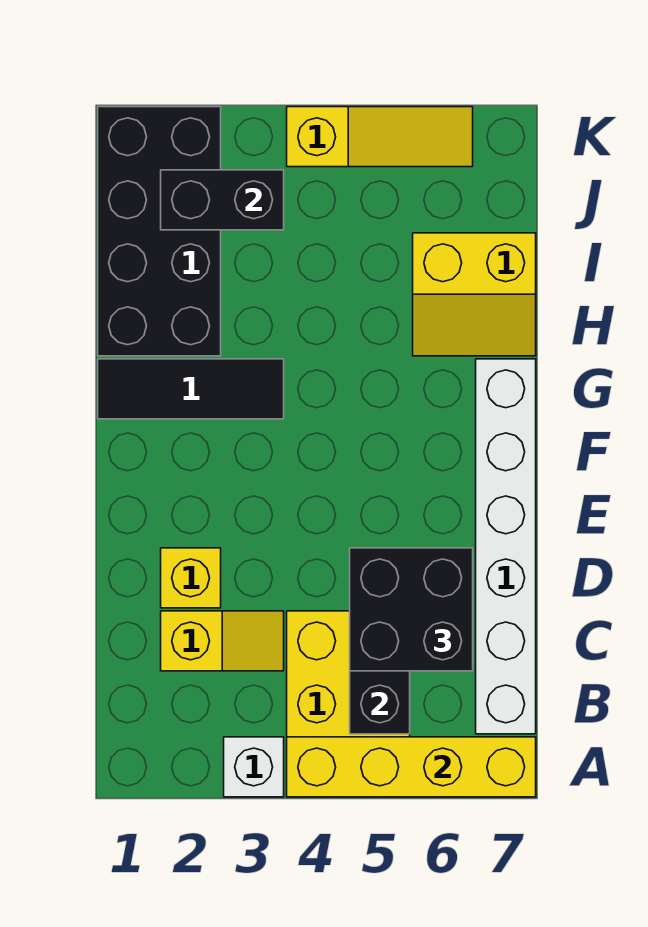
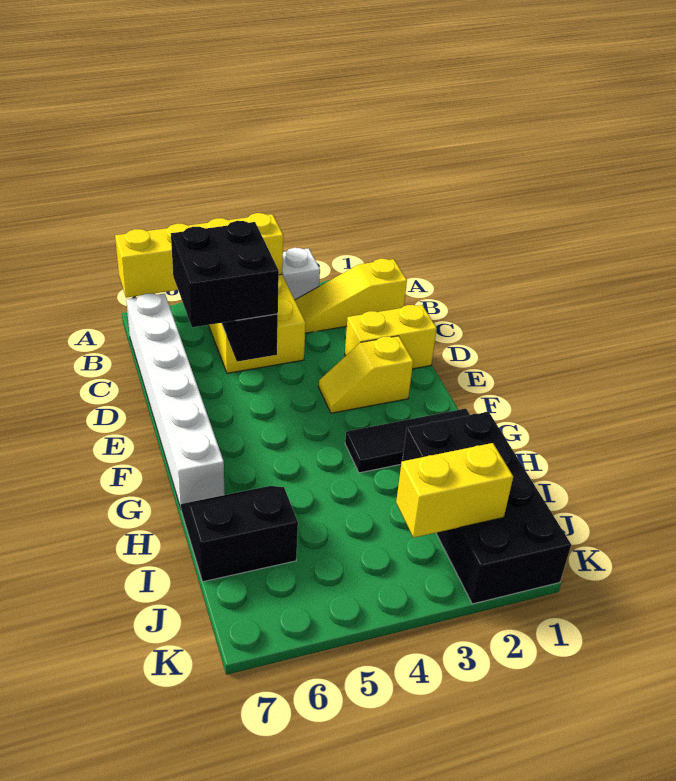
yellow slope C2:C3 level 1 top 2 -> yellow slope E2:E3 level 1 top 2
yellow brick D2 level 1 -> yellow brick D1:D2 level 1
yellow slope H6:I7 level 1 top I -> black slope H6:I7 level 1 top I
black brick J2:J3 level 2 -> yellow brick J2:J3 level 2
yellow slope K4:K6 level 1 top 4 -> yellow slope B1:B3 level 1 top 1

